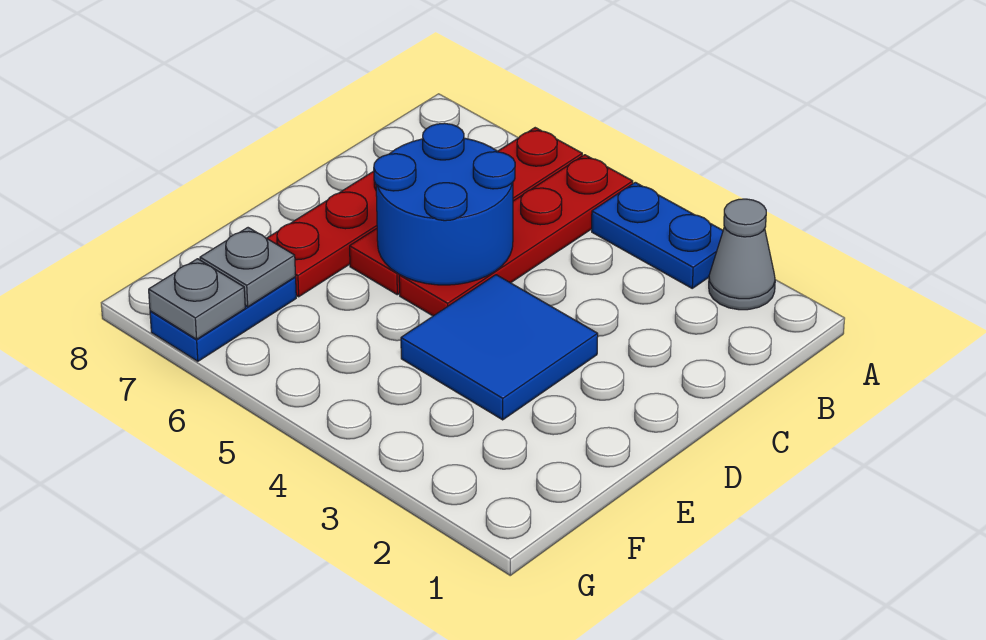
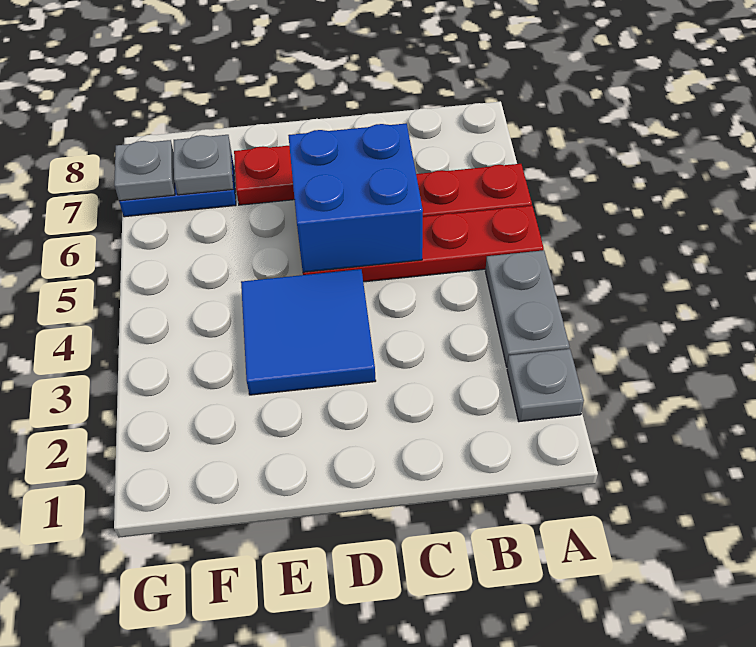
grey cone A2 level 1 -> grey plate A2 level 1
blue plate A3:A4 level 1 -> grey plate A3:A4 level 1
blue round brick C5:D6 level 2 -> blue brick C5:D6 level 2

